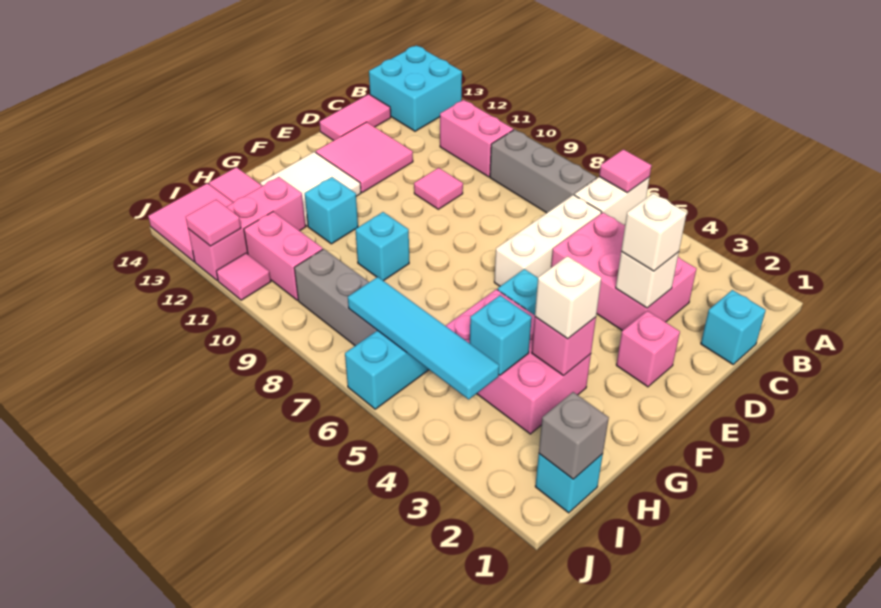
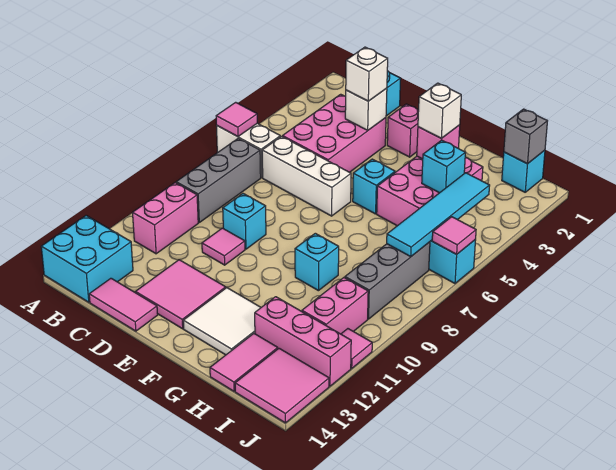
cyan brick G11 level 1 -> cyan brick D9 level 1
pink tile J12 level 2 -> pink tile J6 level 2

